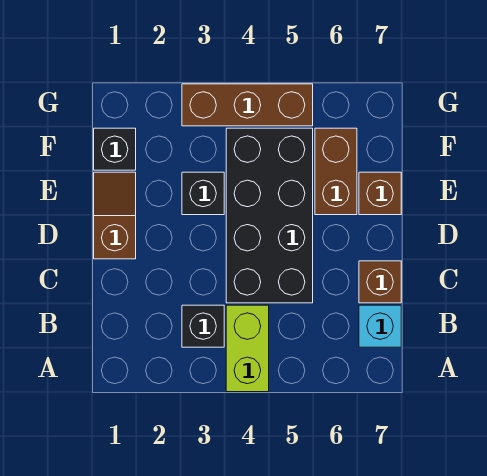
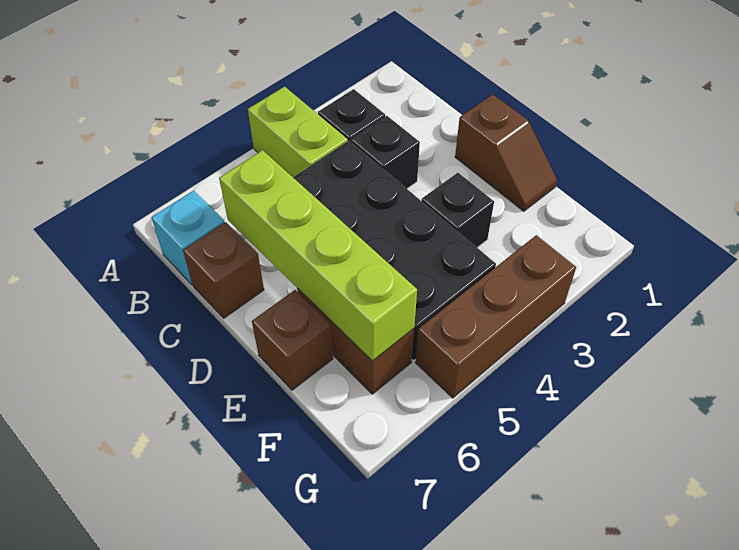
none -> lime brick C6:F6 level 2
black brick F1 level 1 -> black brick C3 level 1

